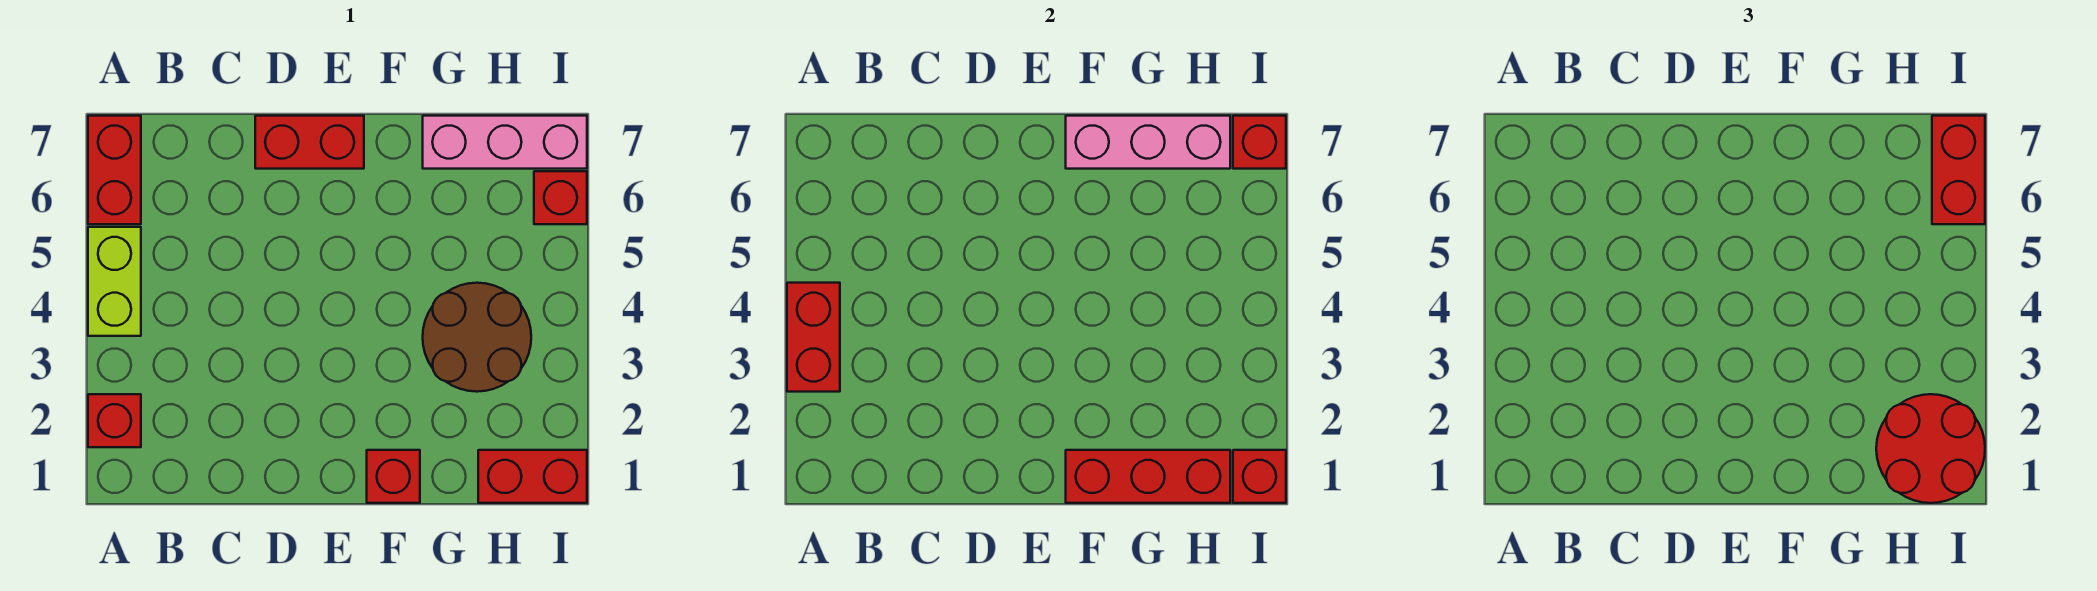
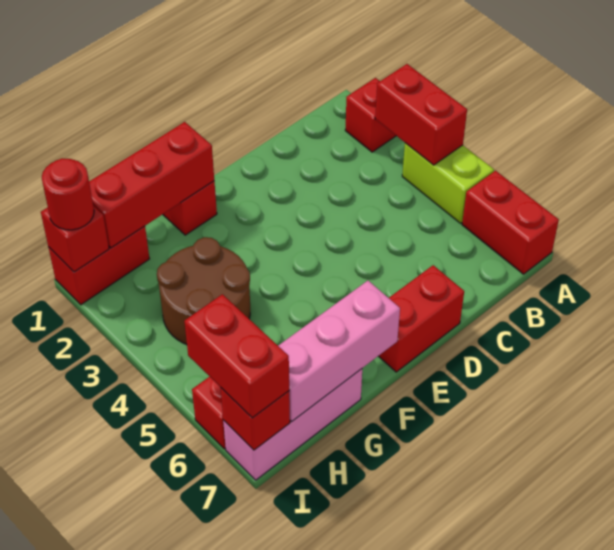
red round brick H1:I2 level 3 -> red round brick I1 level 3

